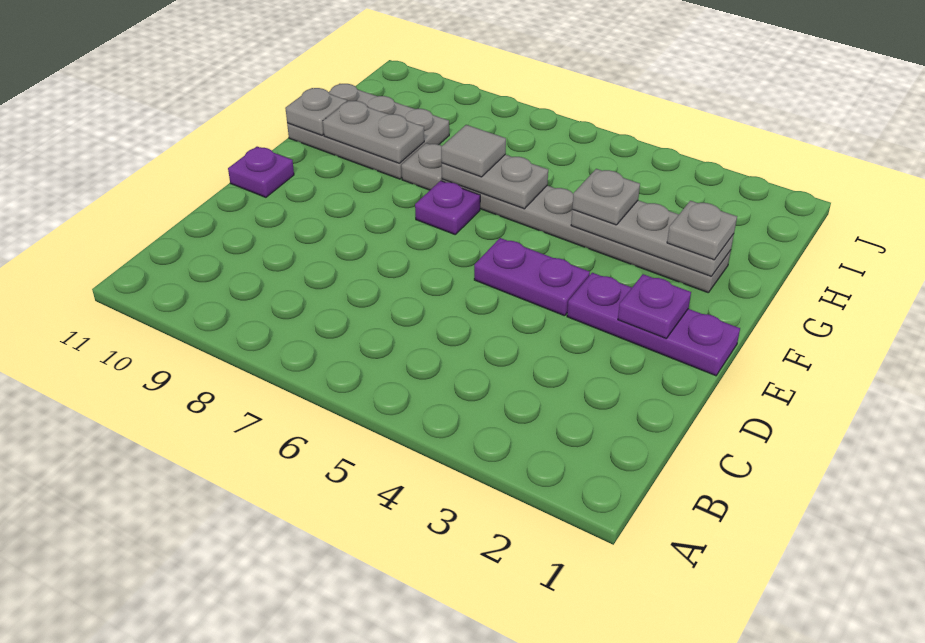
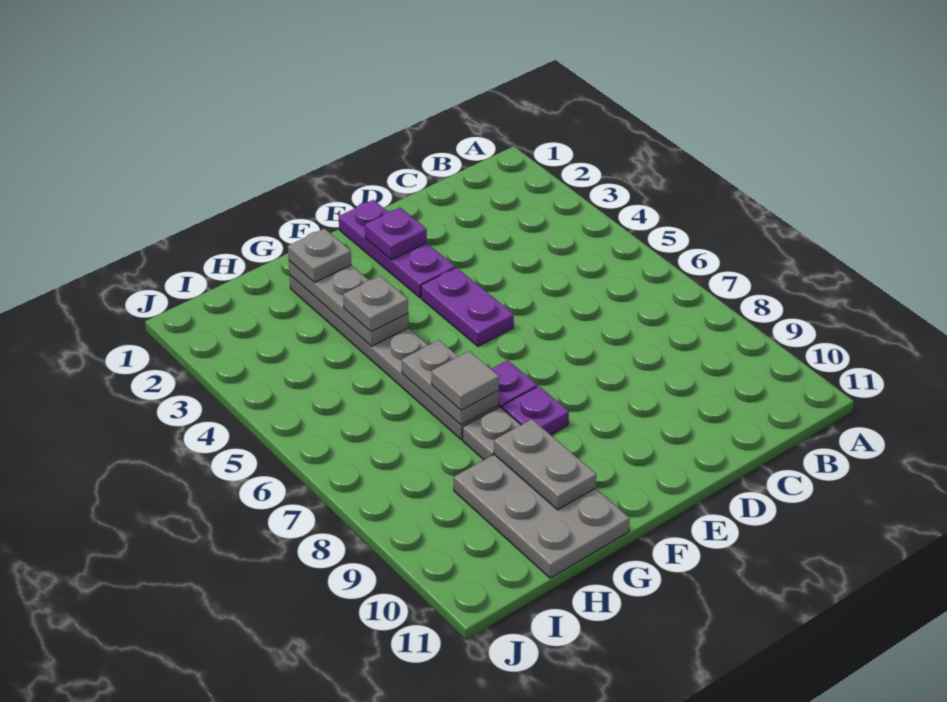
purple plate E11 level 1 -> purple plate F8 level 1
grey plate G11 level 2 -> none

